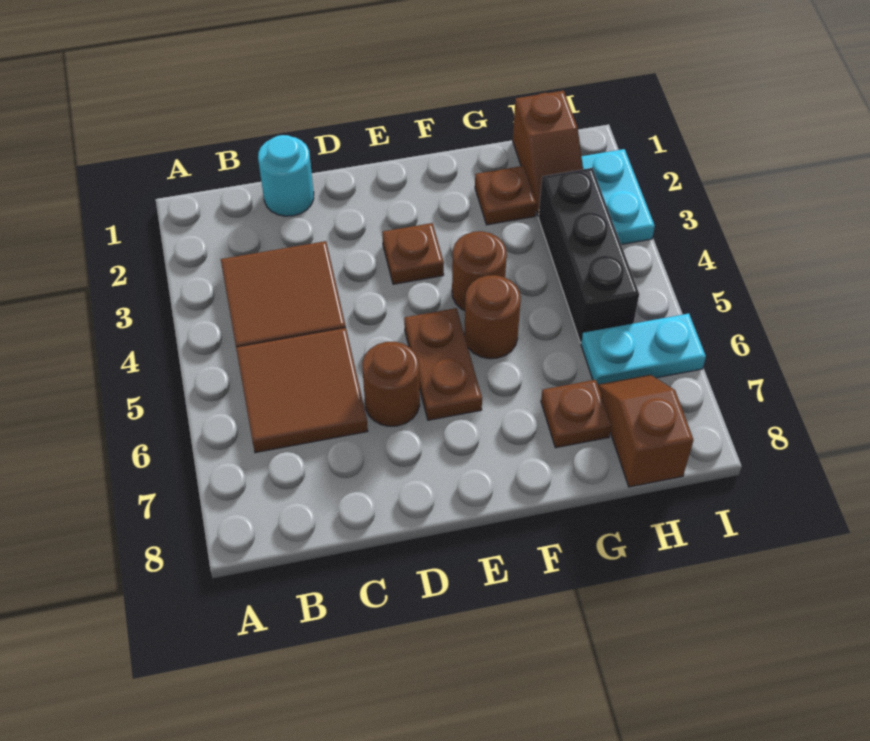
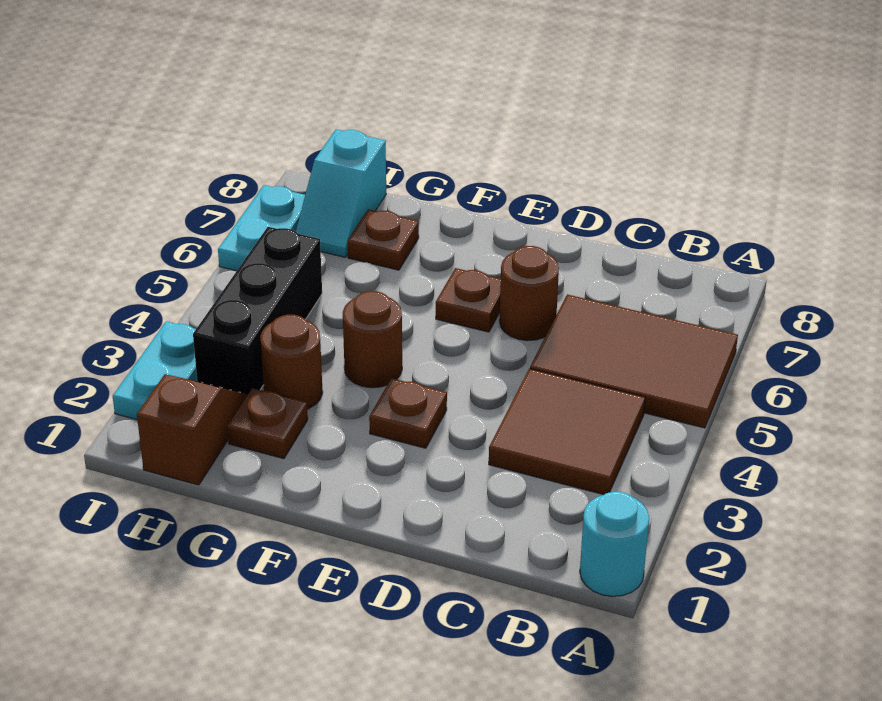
brown tile B5:C6 level 1 -> brown tile A5:C6 level 1
cyan round brick C1 level 1 -> cyan round brick A1 level 1
brown plate E5:E6 level 1 -> brown plate E6 level 1
brown round brick F5 level 1 -> brown round brick G3 level 1
cyan plate H6:I6 level 1 -> cyan plate I6:I7 level 1
brown slope H7:H8 level 1 top 8 -> cyan slope H7:H8 level 1 top 8

